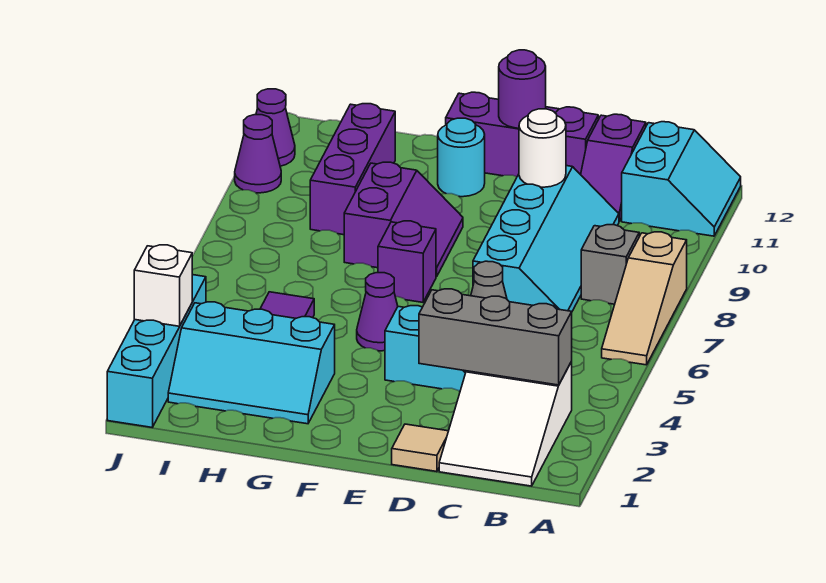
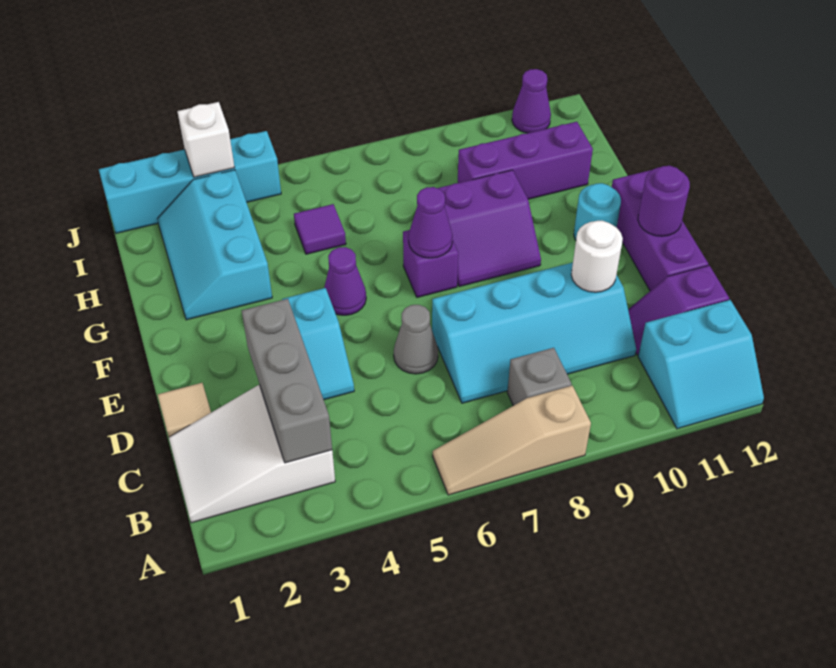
purple cone J10 level 1 -> purple cone F7 level 2

